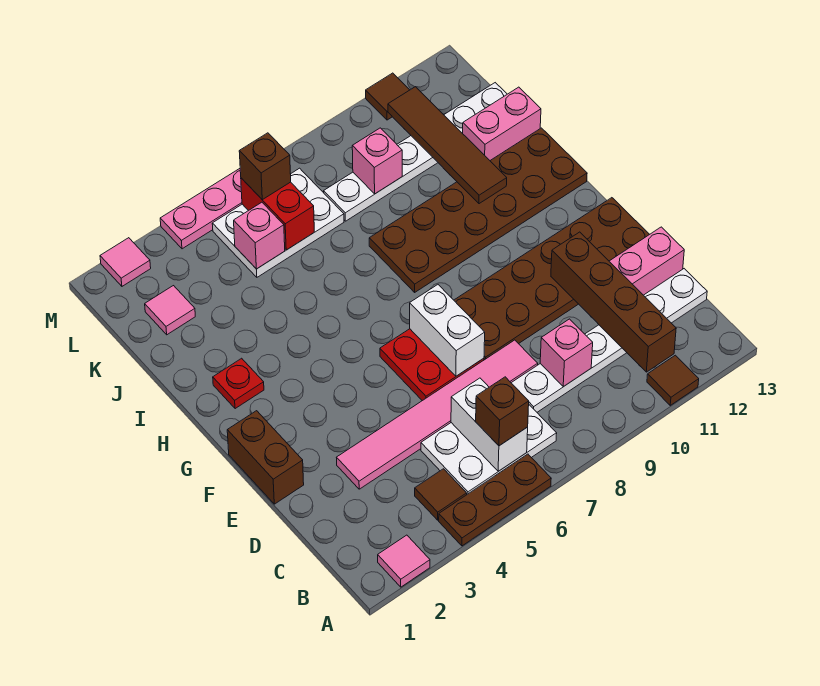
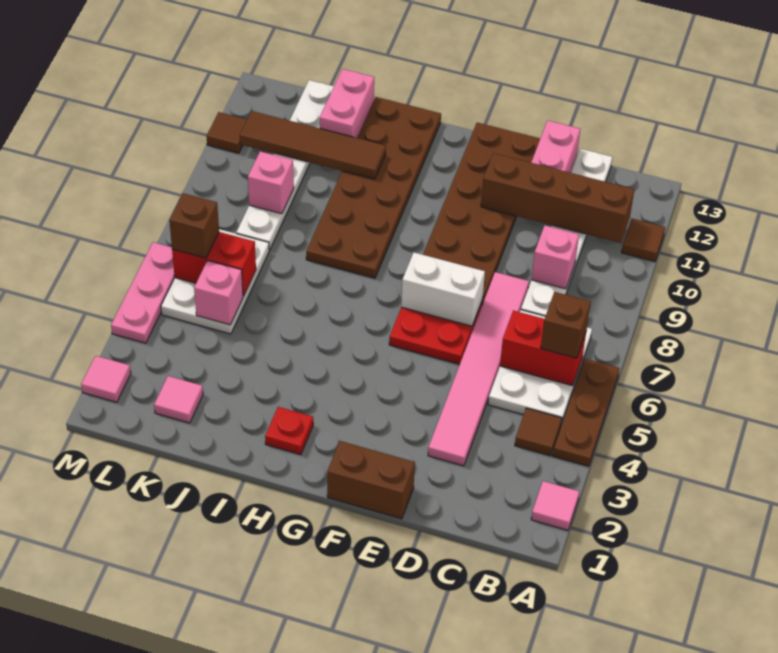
white brick B6:C6 level 2 -> red brick B6:C6 level 2

